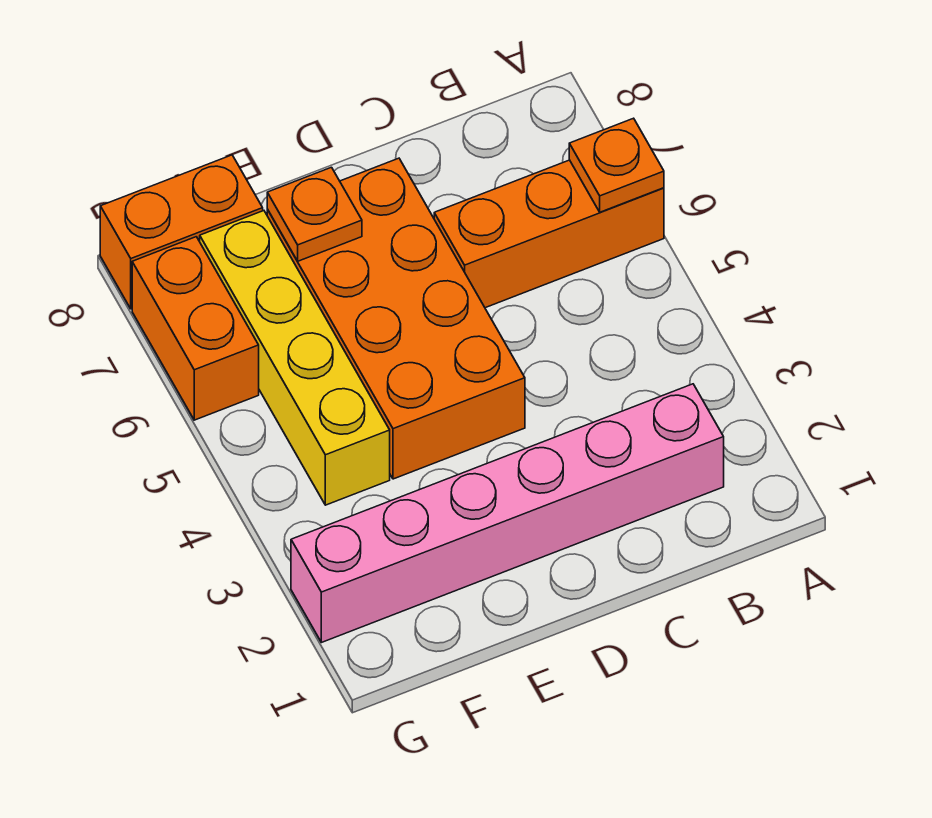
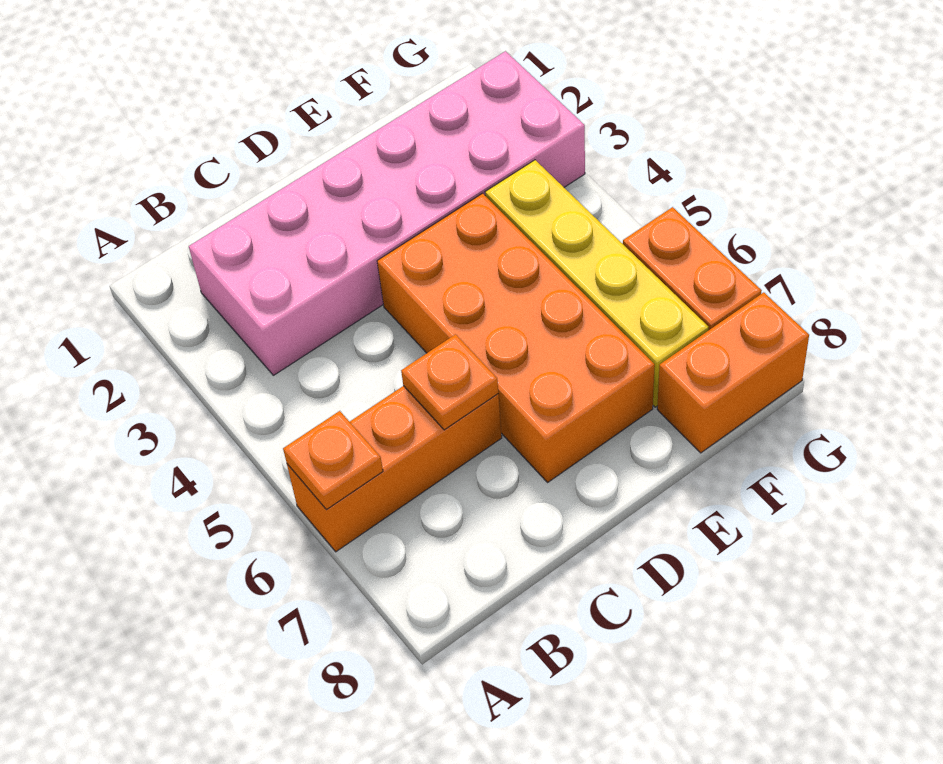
pink brick B2:G2 level 1 -> pink brick B2:G3 level 1
orange plate E7 level 2 -> orange plate C6 level 2

